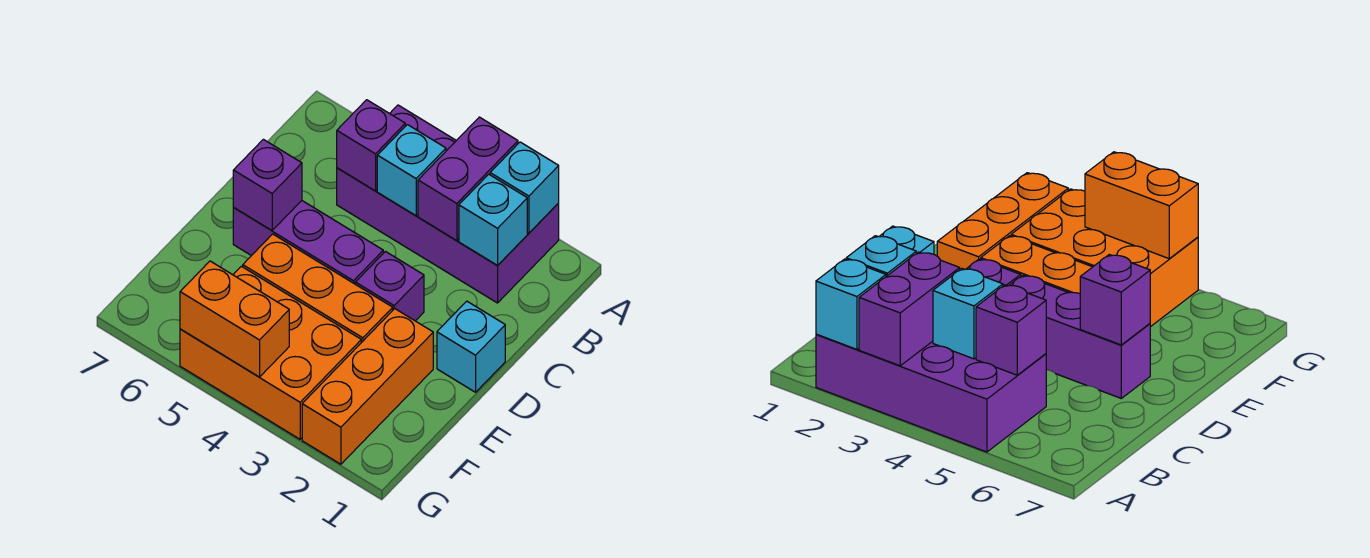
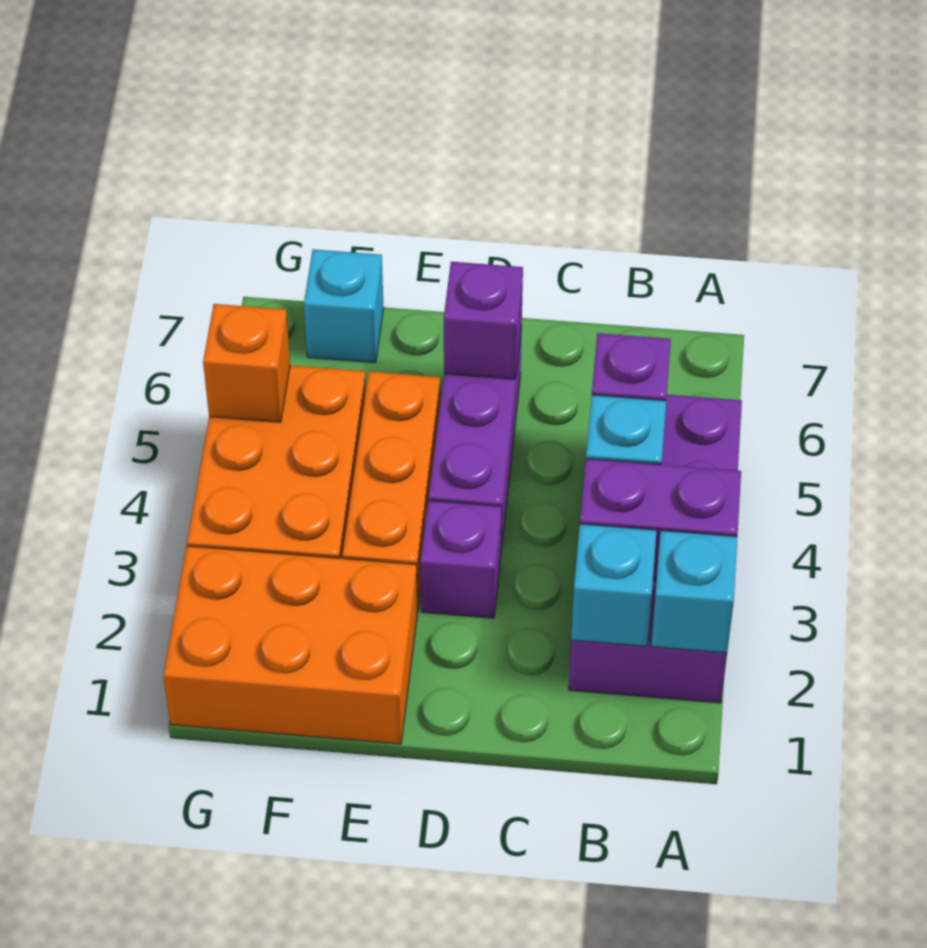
cyan brick D1 level 1 -> cyan brick F7 level 1
orange brick E2:G2 level 1 -> orange brick E1:G2 level 1
orange brick G4:G5 level 2 -> orange brick G5 level 2

